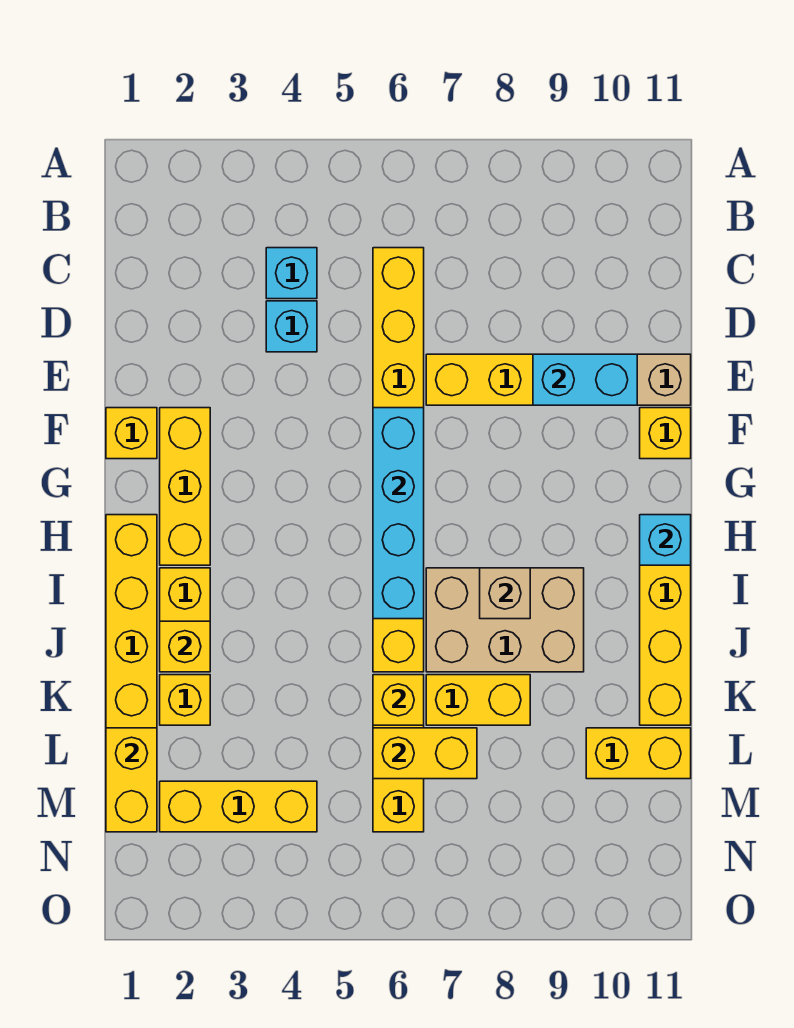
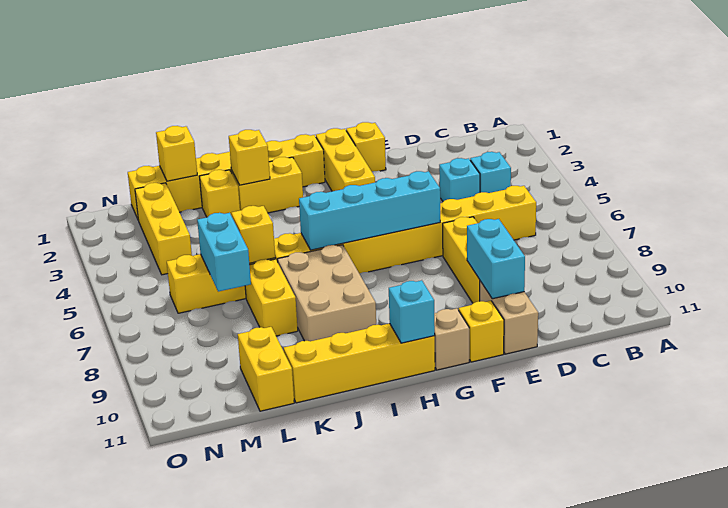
yellow brick F2:H2 level 1 -> yellow brick G1:G3 level 1
tan brick I8 level 2 -> tan brick G11 level 1
yellow brick L1:M1 level 2 -> yellow brick L1 level 2
yellow brick L6:L7 level 2 -> cyan brick L6:L7 level 2

